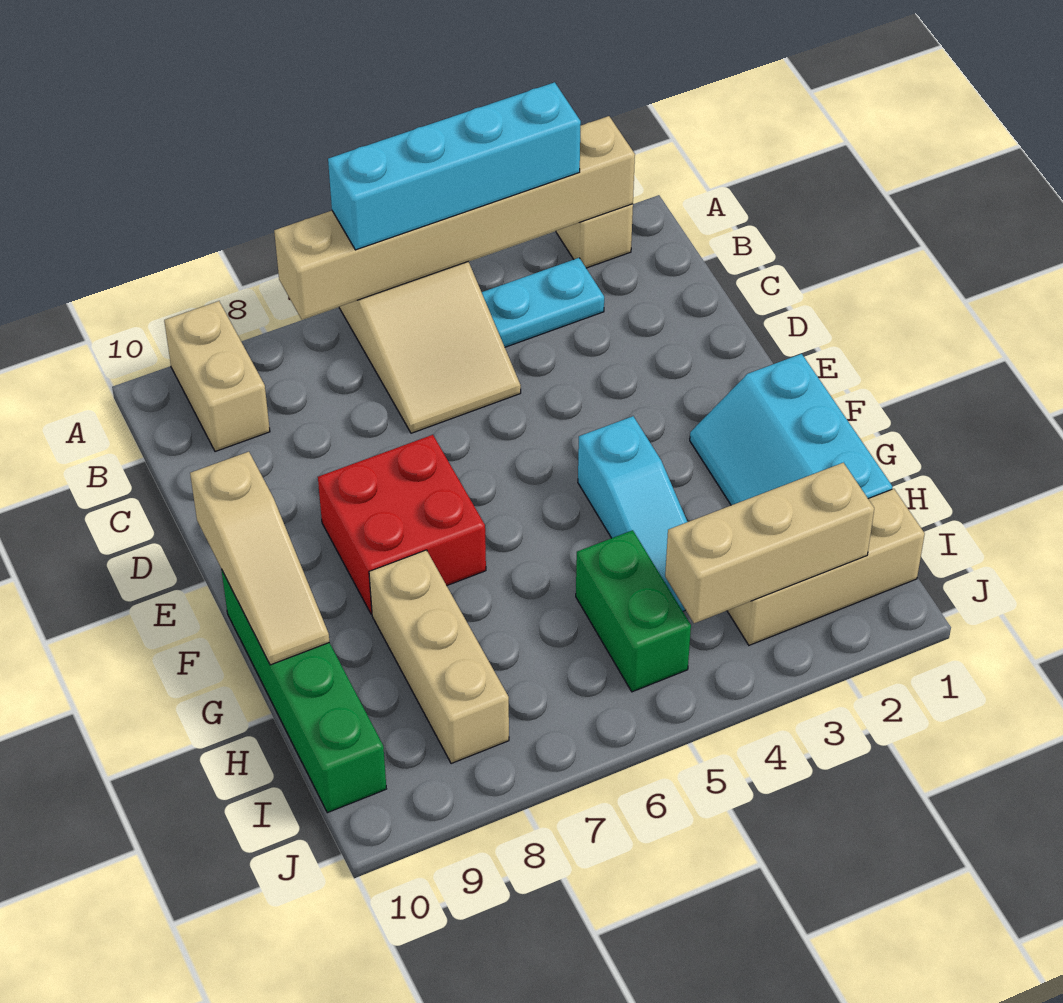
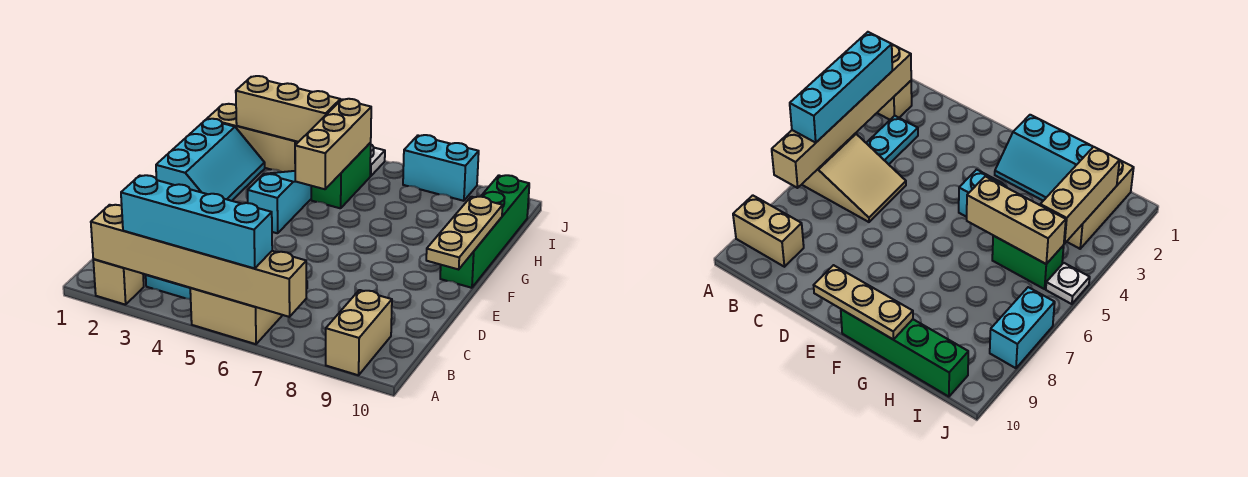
red brick E7:F8 level 1 -> none
tan slope E10:G10 level 2 top E -> tan plate E10:G10 level 2
tan brick G8:I8 level 1 -> tan brick G5:I5 level 2
none -> white plate J5 level 1
none -> cyan brick J7:J8 level 1

